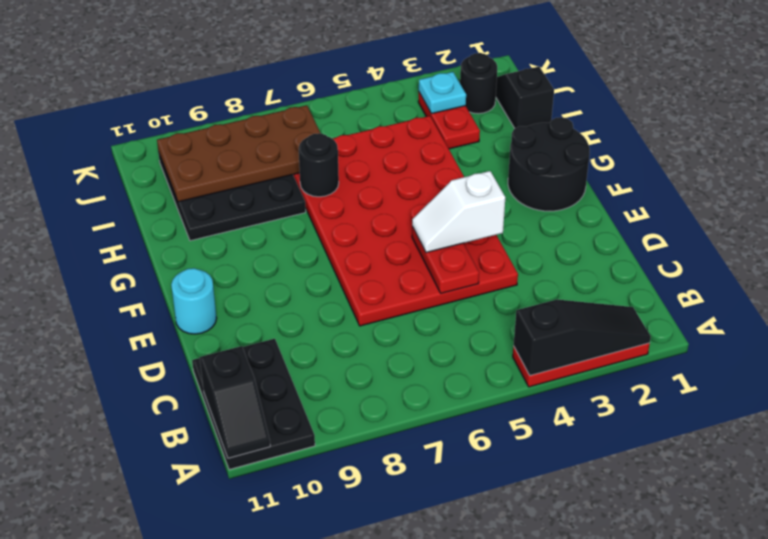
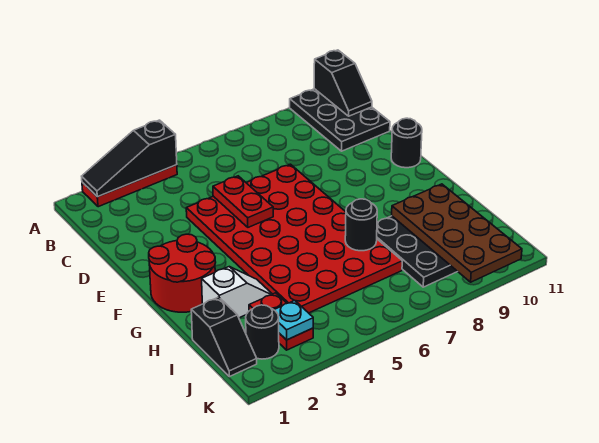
black slope A11:B11 level 2 top B -> black slope A11:B11 level 2 top A
white slope E4:E5 level 3 top 4 -> white slope H2:H3 level 1 top 2
cyan round brick E11 level 1 -> black round brick E11 level 1
black round brick F1:G2 level 1 -> red round brick F1:G2 level 1
brown plate I7:J10 level 2 -> brown plate H9:K10 level 2

